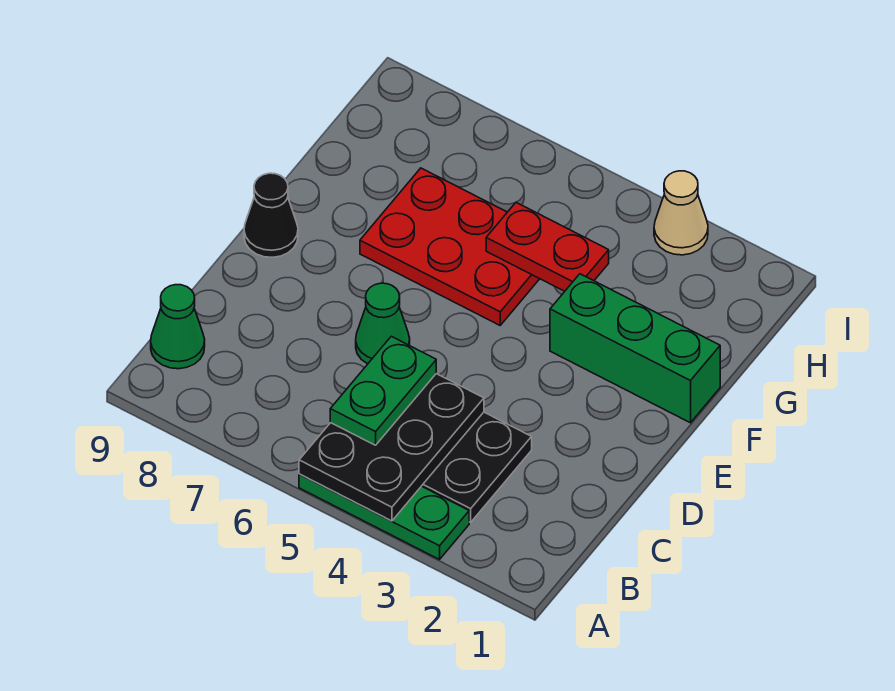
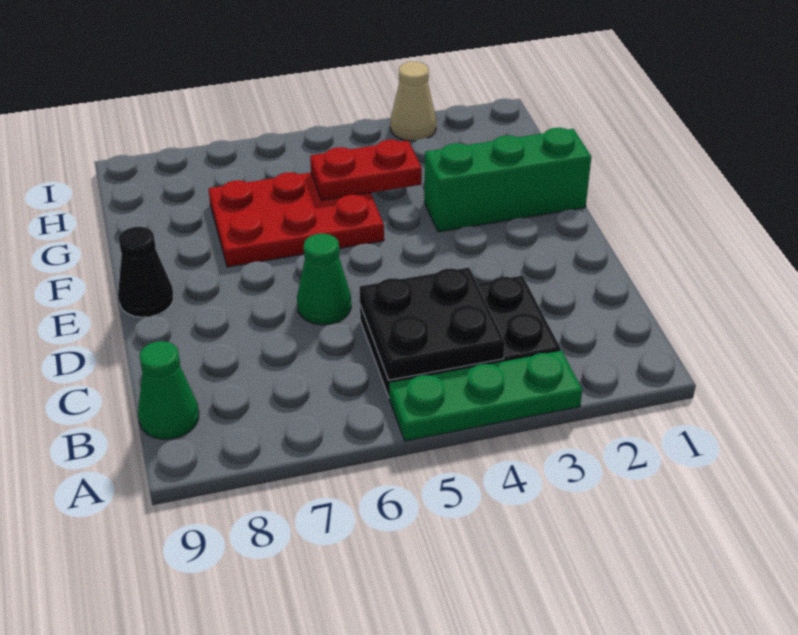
black plate A4:C5 level 2 -> black plate B4:C5 level 2
green plate B5:C5 level 3 -> none

